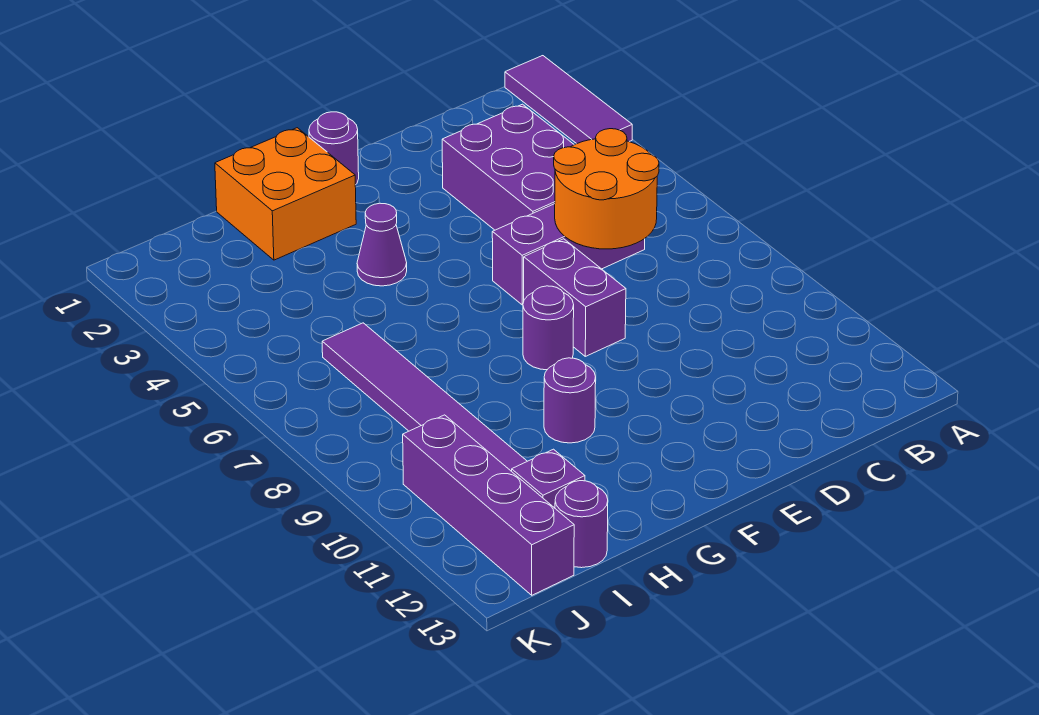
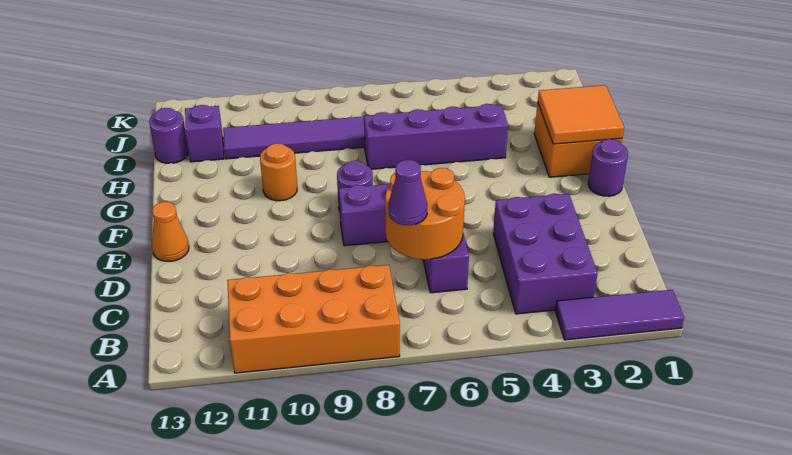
none -> orange brick A8:B11 level 1
purple brick C3:D5 level 1 -> purple brick B3:D4 level 1
none -> orange cone E13 level 1
none -> orange tile G1:H2 level 2
purple cone G4 level 1 -> purple cone C7 level 3
purple round brick G10 level 1 -> orange round brick G10 level 1
purple brick J10:J13 level 1 -> purple brick H4:H7 level 1

